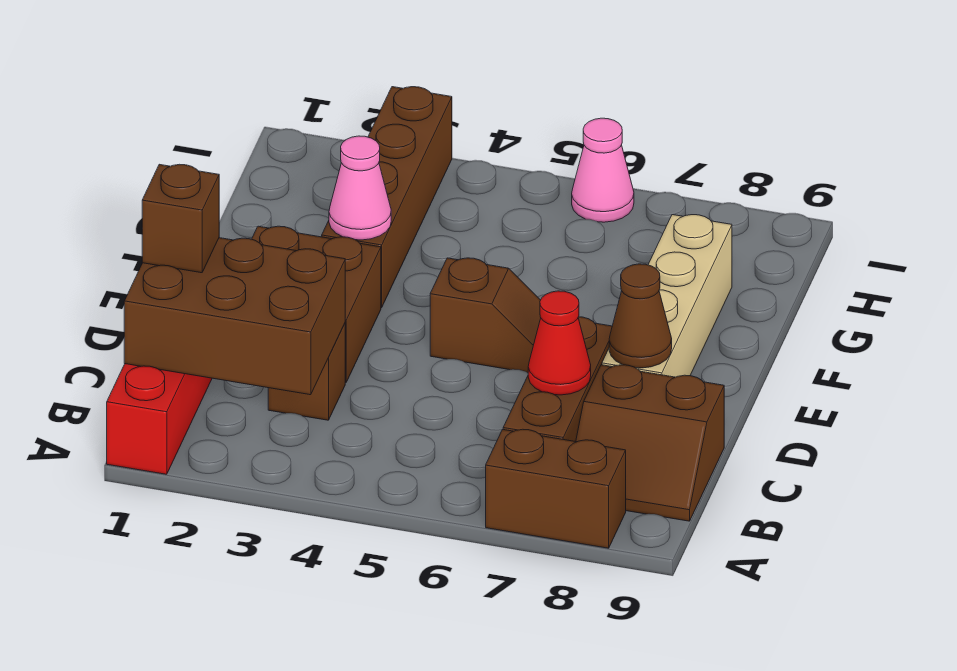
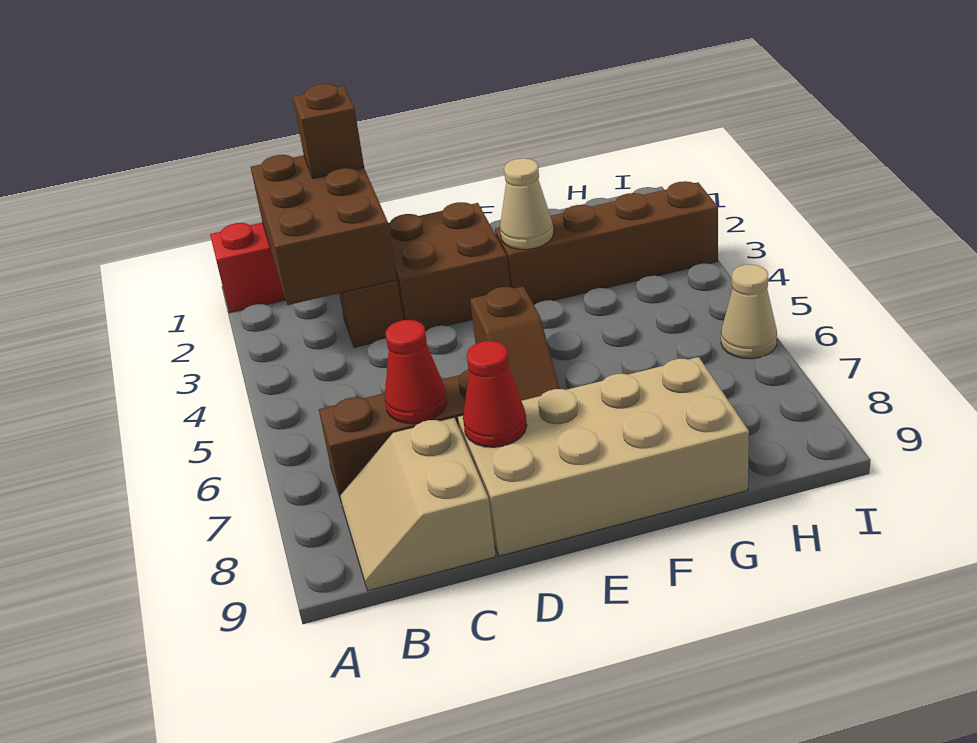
brown brick A7:A8 level 1 -> none
brown slope B8:C9 level 1 top C -> tan slope B8:C9 level 1 top C
tan brick D8:G8 level 1 -> tan brick D8:G9 level 1
brown cone D8 level 2 -> red cone D8 level 2
pink cone F3 level 2 -> tan cone F3 level 2
pink cone I6 level 1 -> tan cone I6 level 1

